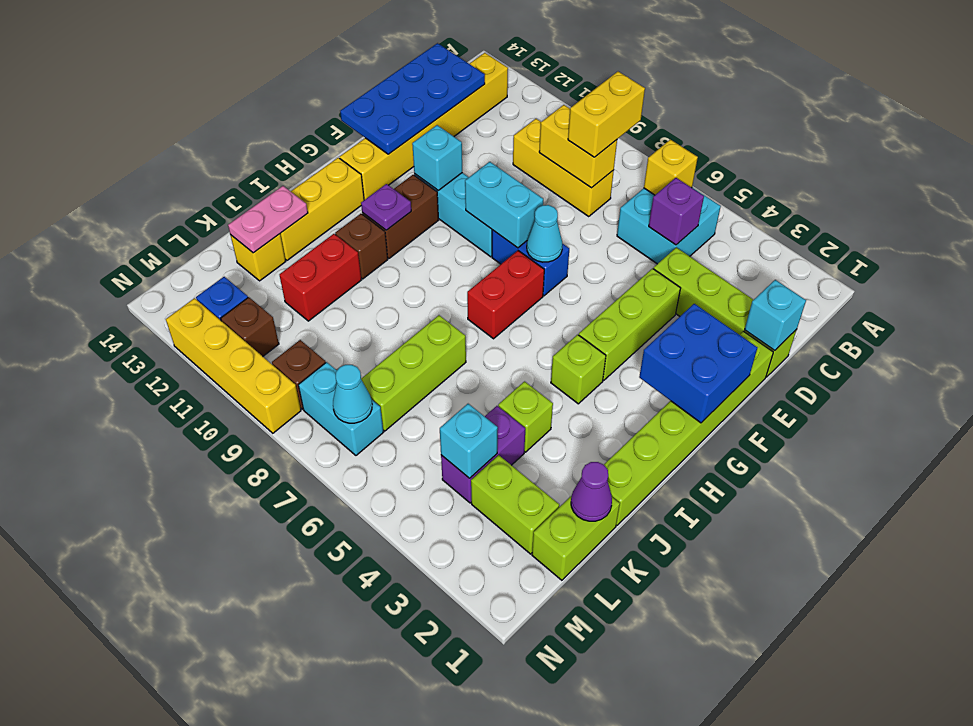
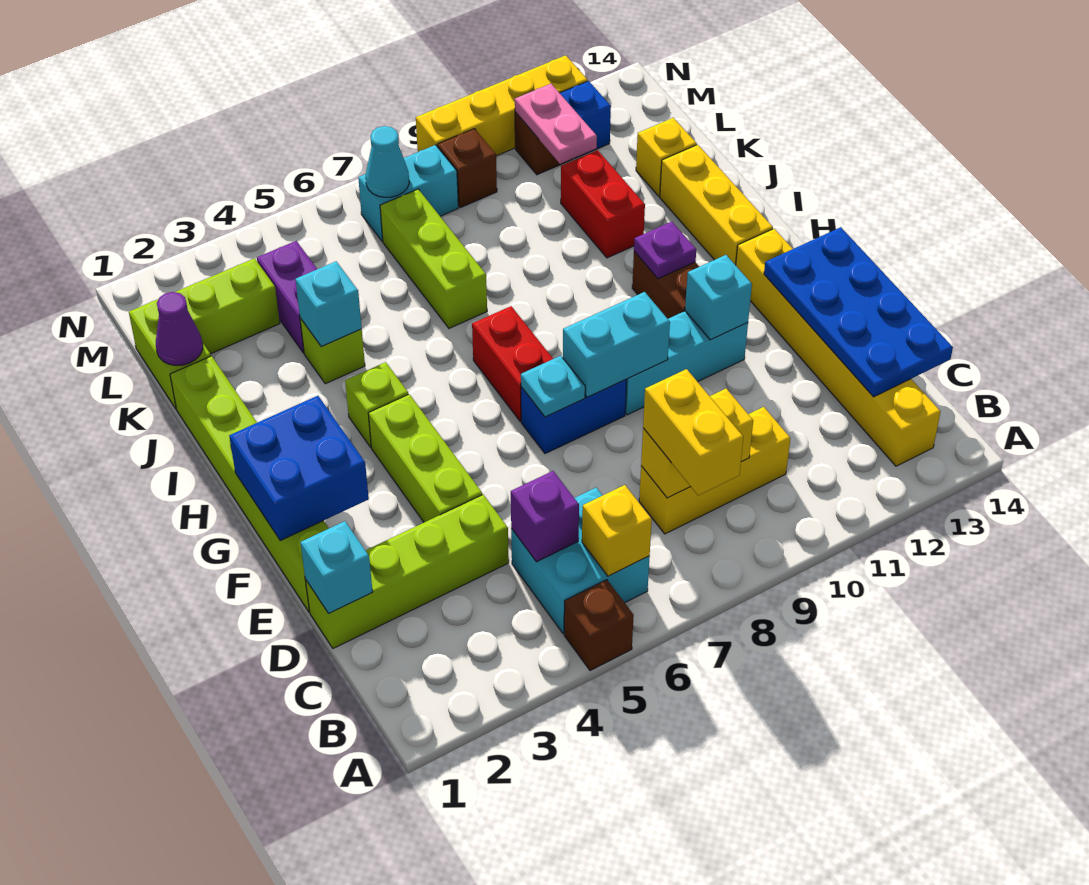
cyan cone F7 level 2 -> cyan plate F7 level 2
brown brick I11 level 1 -> brown brick A5 level 1
pink plate J13:K13 level 2 -> pink plate L11:M11 level 2
cyan brick L4 level 2 -> cyan brick J4 level 2

